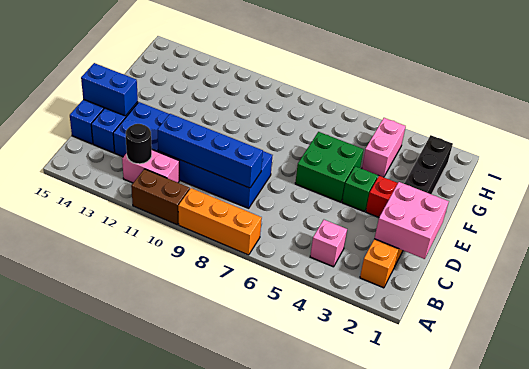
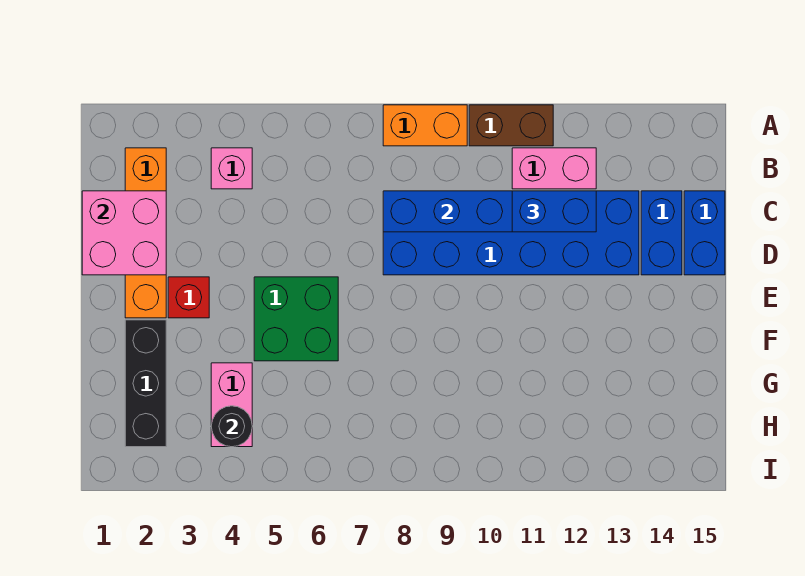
orange brick A7:A9 level 1 -> orange brick A8:A9 level 1
black round brick B12 level 2 -> black round brick H4 level 2
blue brick D14:D15 level 2 -> blue brick C11:C12 level 3
green brick E4 level 1 -> none

